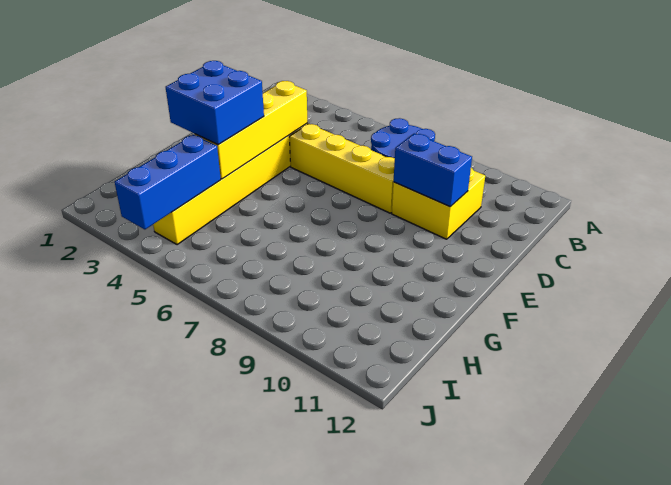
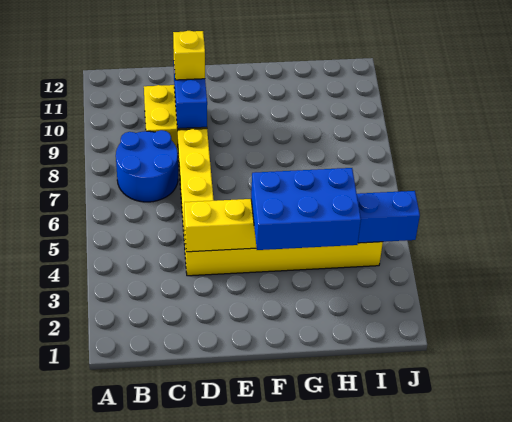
none -> yellow brick D10 level 3
blue brick F3:G4 level 3 -> blue brick F3:H4 level 3

